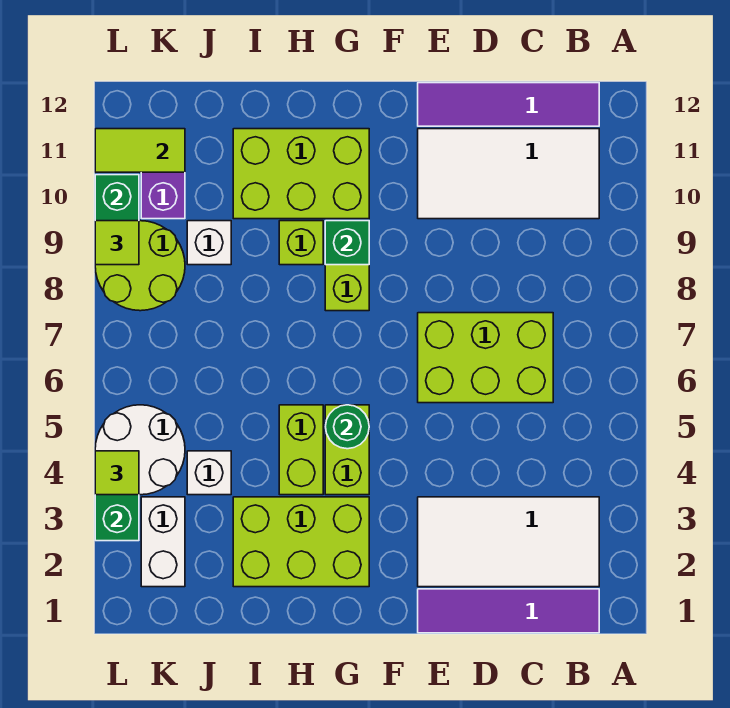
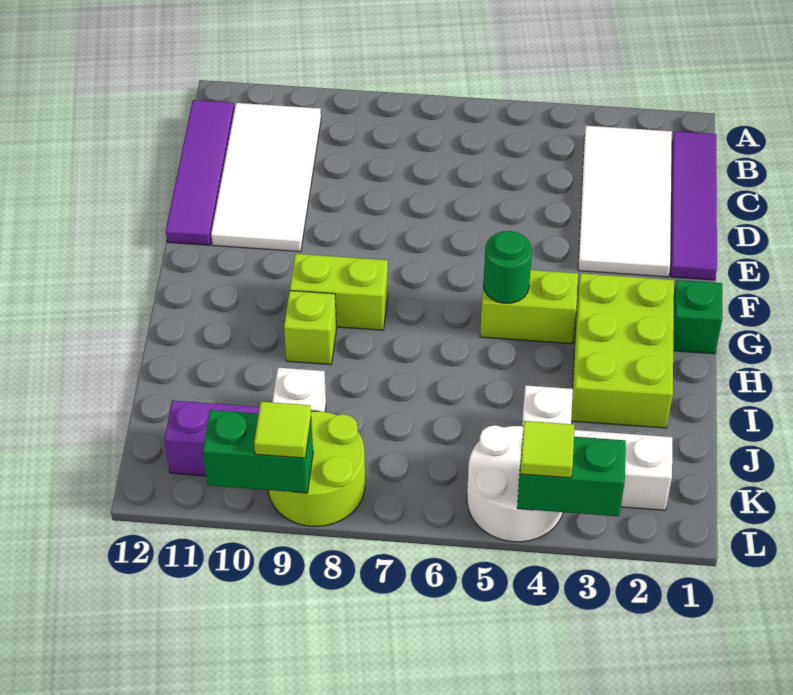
lime brick C6:E7 level 1 -> none
green brick G9 level 2 -> green brick G1 level 1
lime brick G10:I11 level 1 -> none
lime brick H4:H5 level 1 -> none
lime tile K11:L11 level 2 -> none

